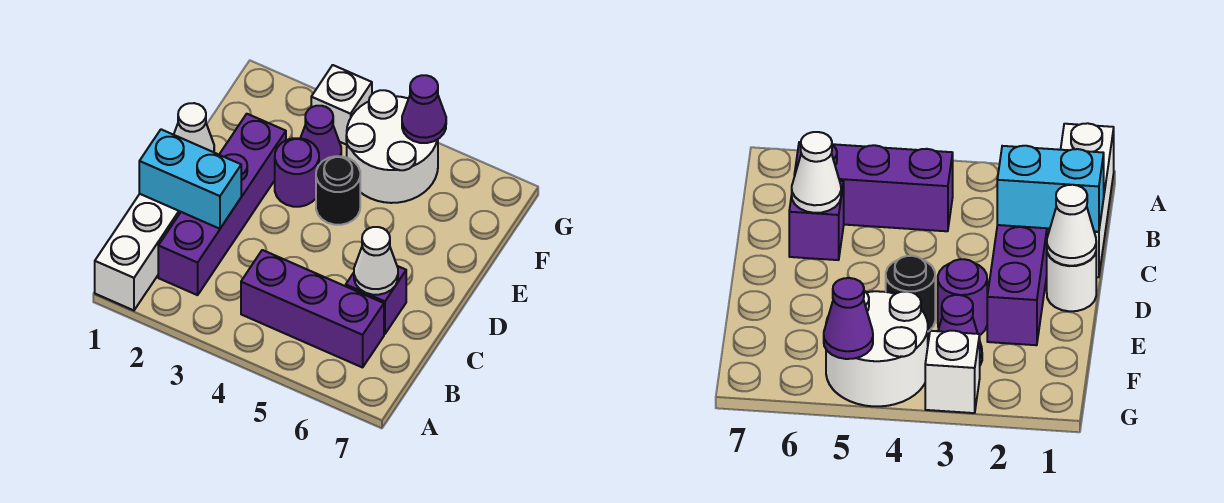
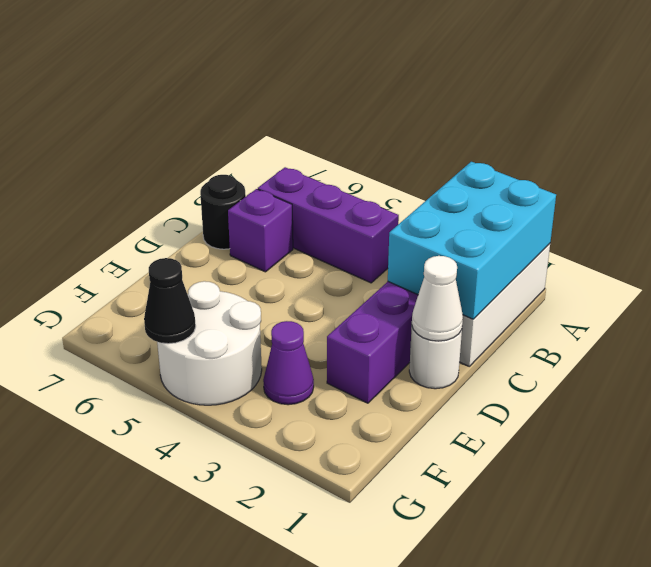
cyan brick C1:C2 level 2 -> cyan brick A1:C2 level 2
white cone C6 level 2 -> none
purple round brick E3 level 1 -> none
black round brick E4 level 1 -> black round brick C7 level 1
white brick G3 level 1 -> none
purple cone G5 level 2 -> black cone G5 level 2

